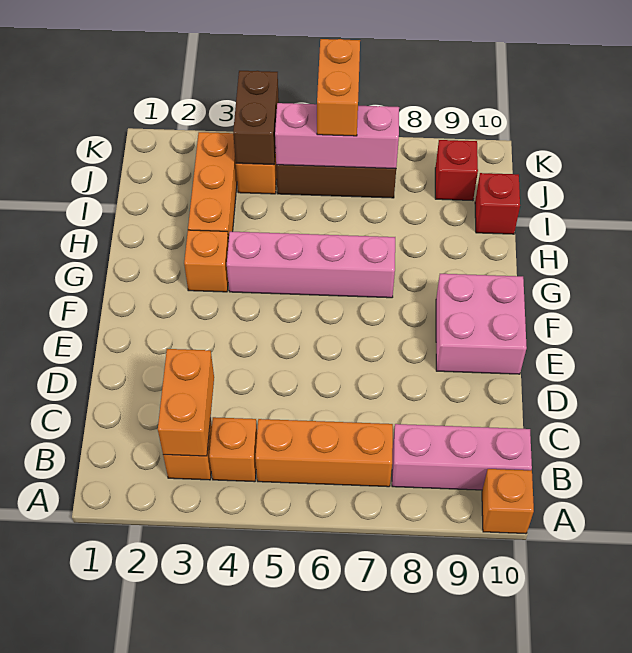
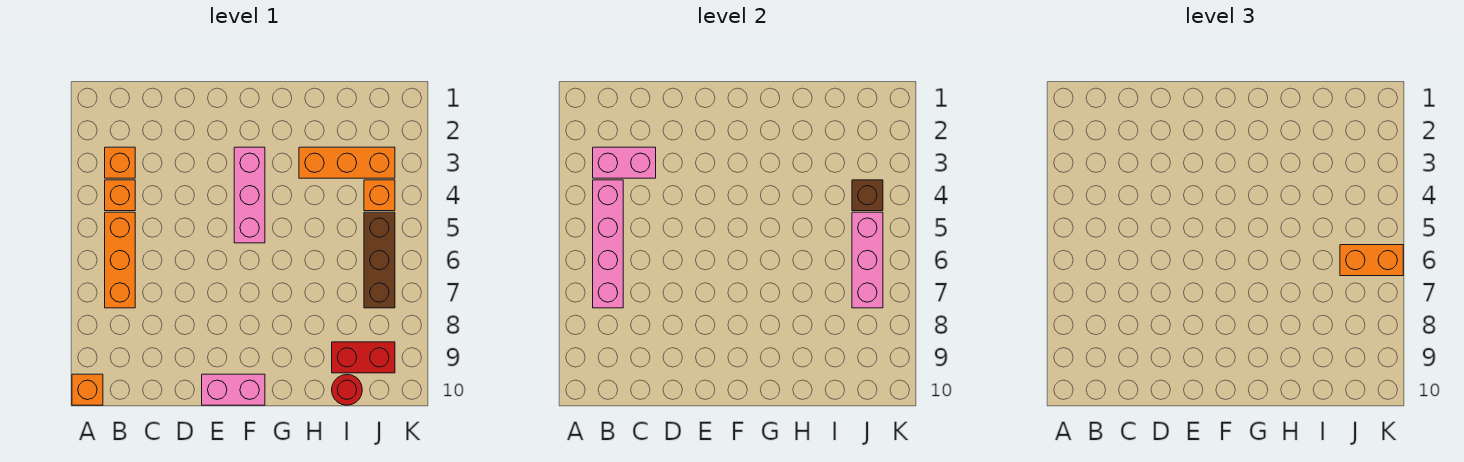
orange brick B3:C3 level 2 -> pink brick B3:C3 level 2
pink brick B8:B10 level 1 -> pink brick F3:F5 level 1
pink brick E9:F10 level 1 -> pink brick E10:F10 level 1
orange brick G3 level 1 -> none
pink brick G4:G7 level 1 -> pink brick B4:B7 level 2
red brick I10 level 1 -> red round brick I10 level 1
brown brick J4:K4 level 2 -> brown brick J4 level 2
red brick J9 level 1 -> red brick I9:J9 level 1

